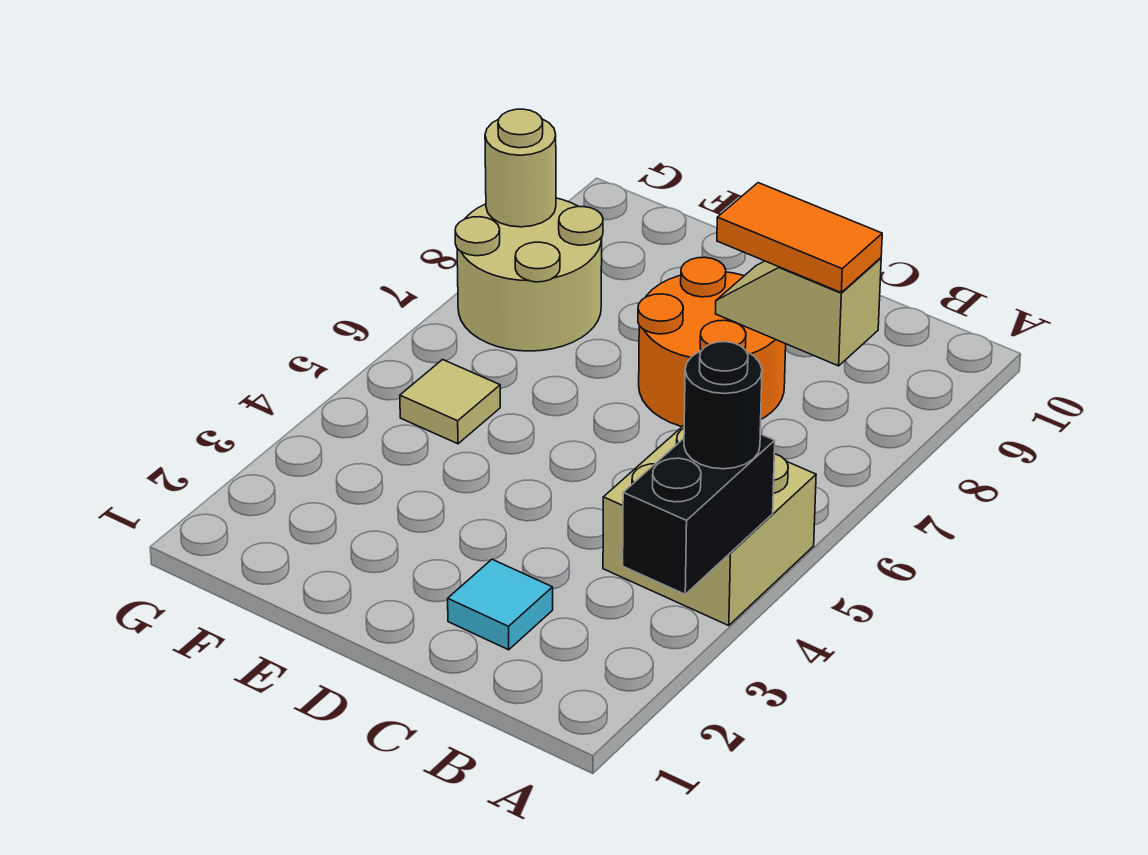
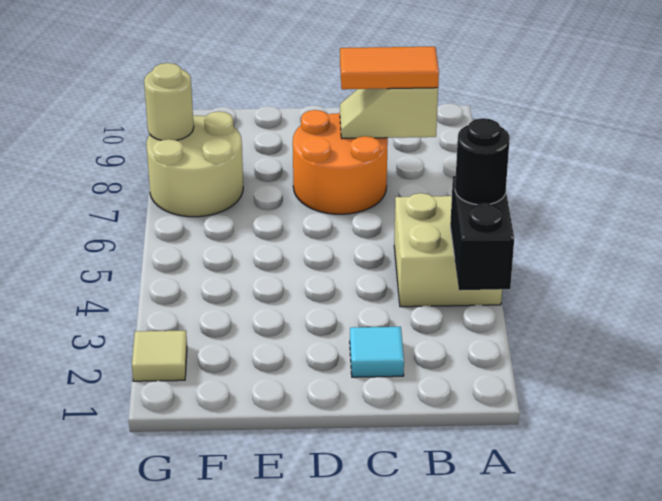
tan tile F5 level 1 -> tan tile G2 level 1

